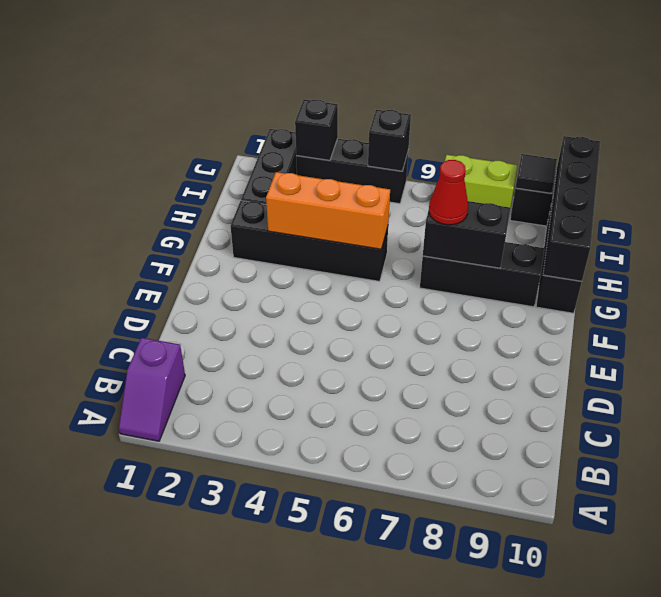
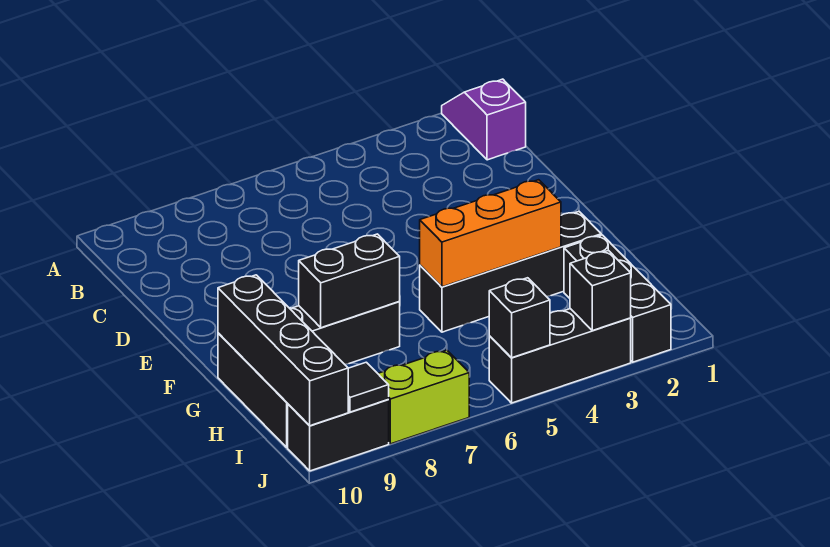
red cone G7 level 3 -> none

